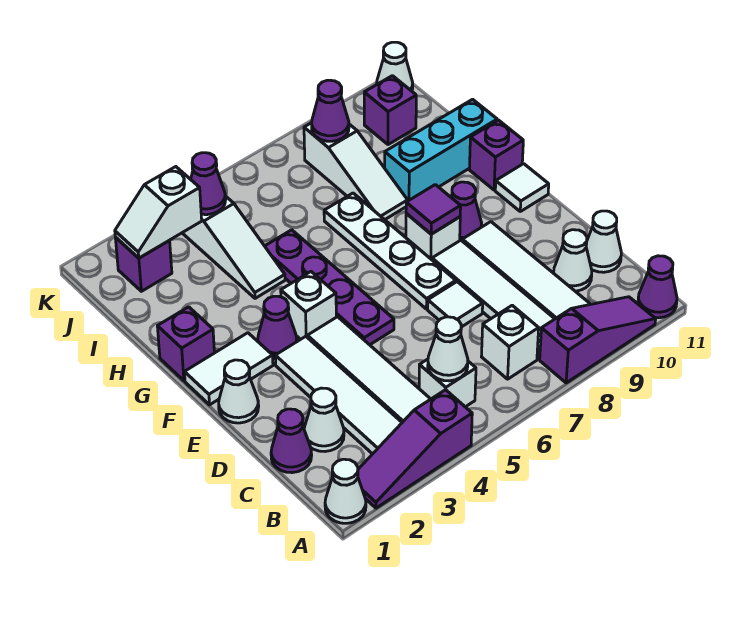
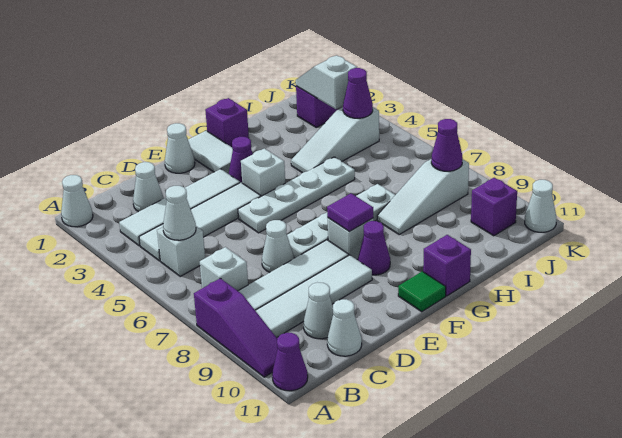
purple slope A2:A4 level 1 top 4 -> none
purple cone C1 level 1 -> none
white tile D7 level 1 -> white cone D7 level 1
purple plate E5:H5 level 1 -> white plate E5:H5 level 1
white tile F11 level 1 -> green tile F11 level 1
cyan brick H9:H11 level 1 -> none

